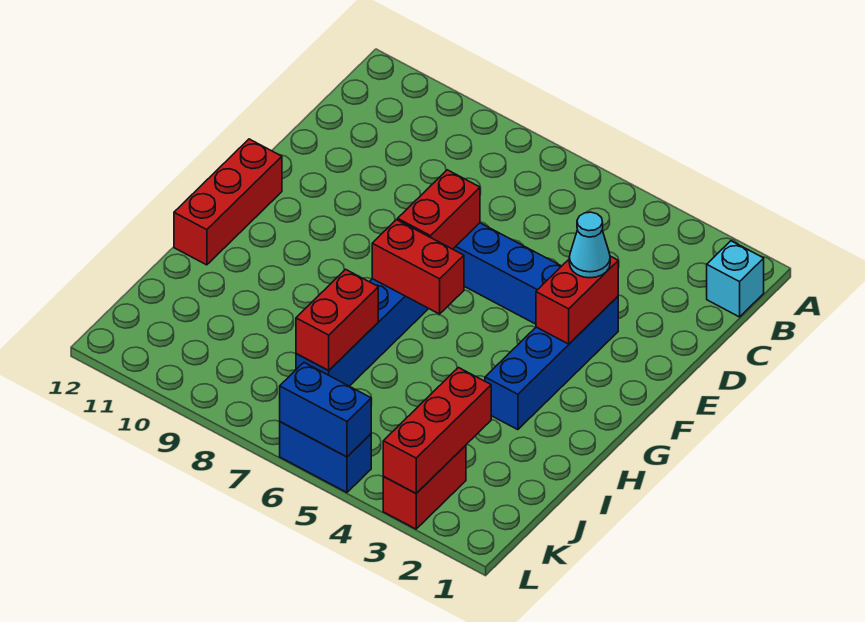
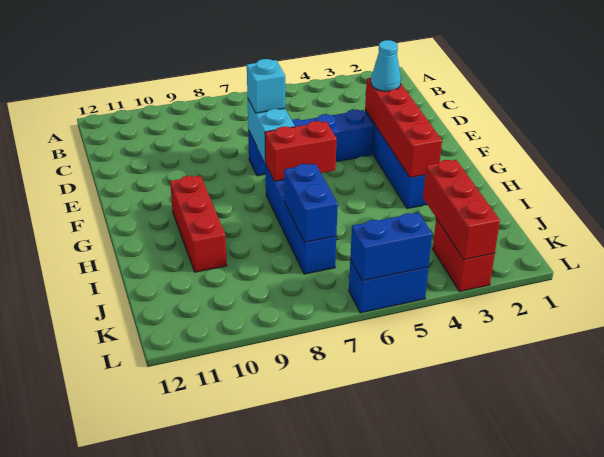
cyan brick B1 level 1 -> cyan brick E7 level 3
red brick E3:F3 level 2 -> red brick E3:H3 level 2
red brick E7:F7 level 2 -> cyan brick E7:F7 level 2
red brick F12:H12 level 1 -> red brick G10:I10 level 1
red brick I7:J7 level 2 -> blue brick I7:J7 level 2

